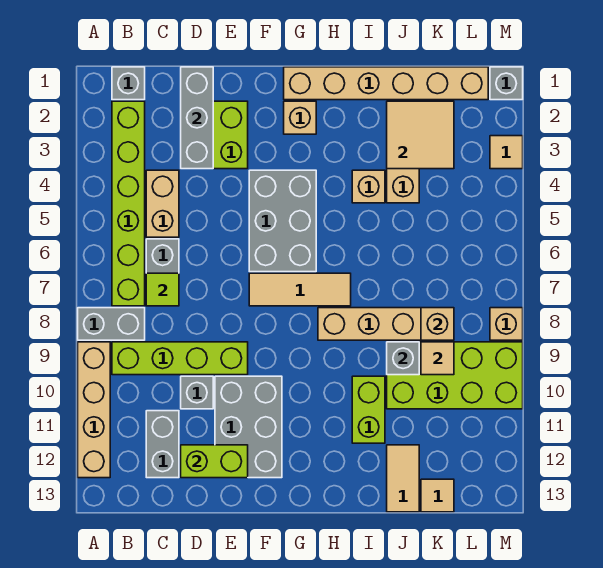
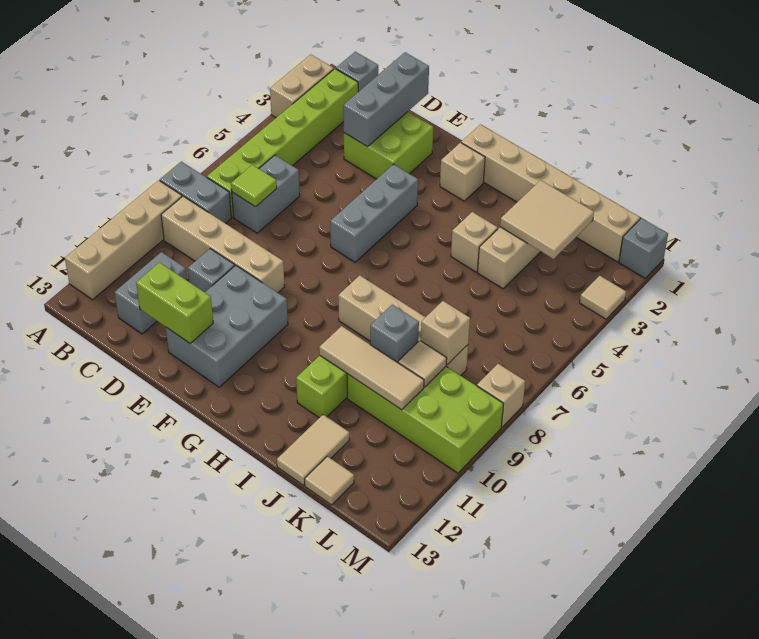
lime brick B9:E9 level 1 -> tan brick B9:E9 level 1
tan brick C4:C5 level 1 -> tan brick A2:A3 level 1
grey brick F4:G6 level 1 -> grey brick F4:F6 level 1
tan tile F7:H7 level 1 -> tan tile I10:K10 level 2

